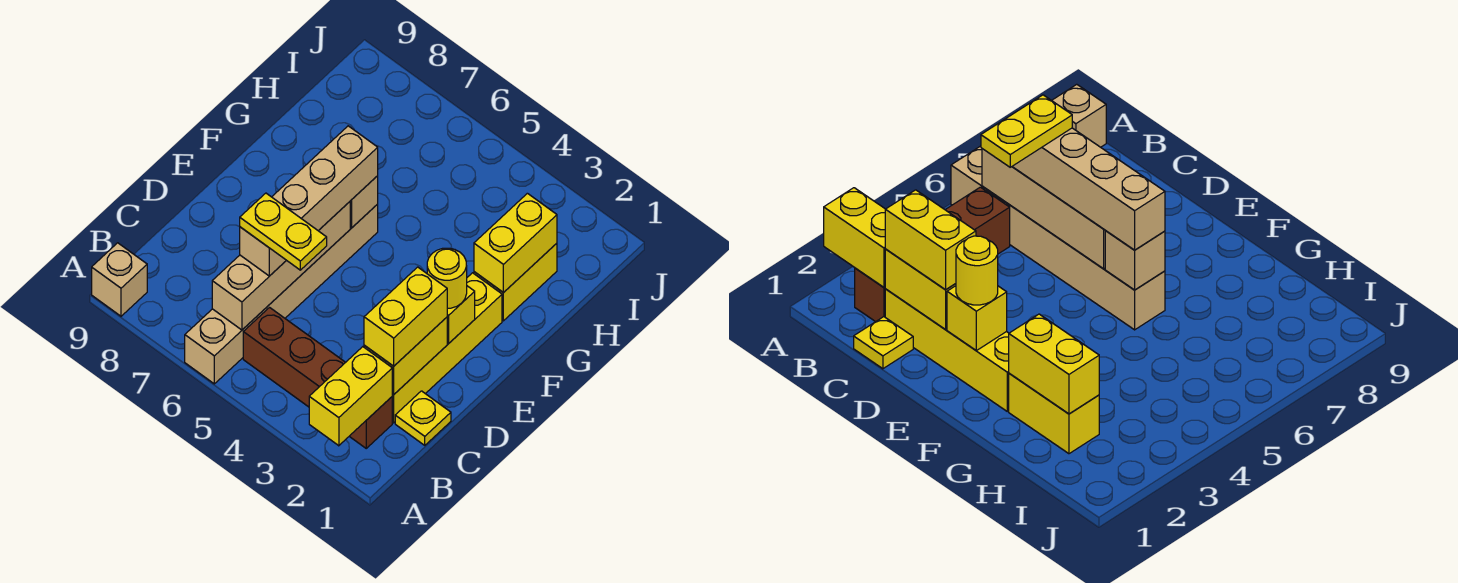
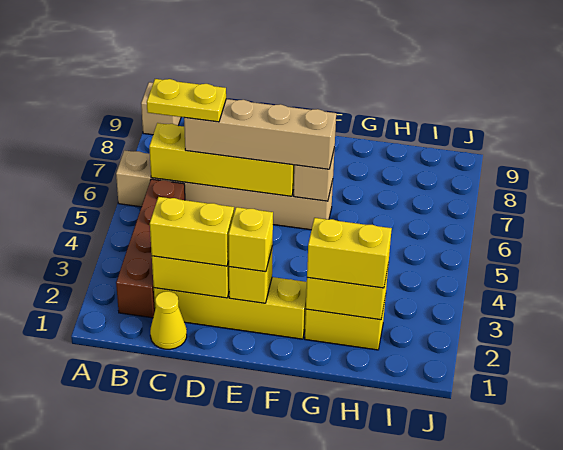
yellow brick A2:B2 level 2 -> yellow brick G2:H2 level 3
tan brick B6:E6 level 2 -> yellow brick B6:E6 level 2
yellow plate C1 level 1 -> yellow cone C1 level 1
yellow plate C5:C6 level 4 -> yellow plate B6:C6 level 4
yellow round brick E2 level 3 -> yellow brick E2 level 3

